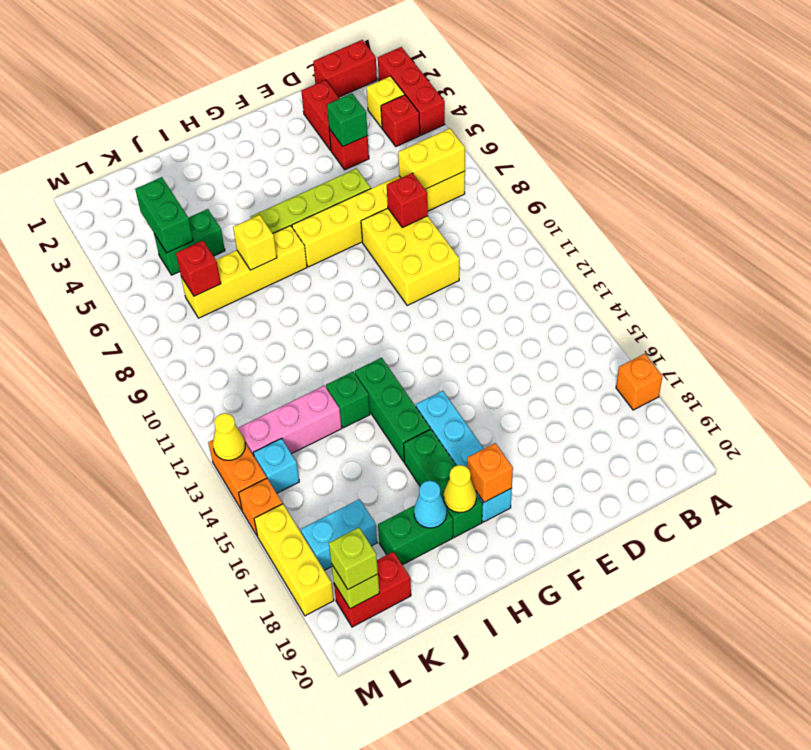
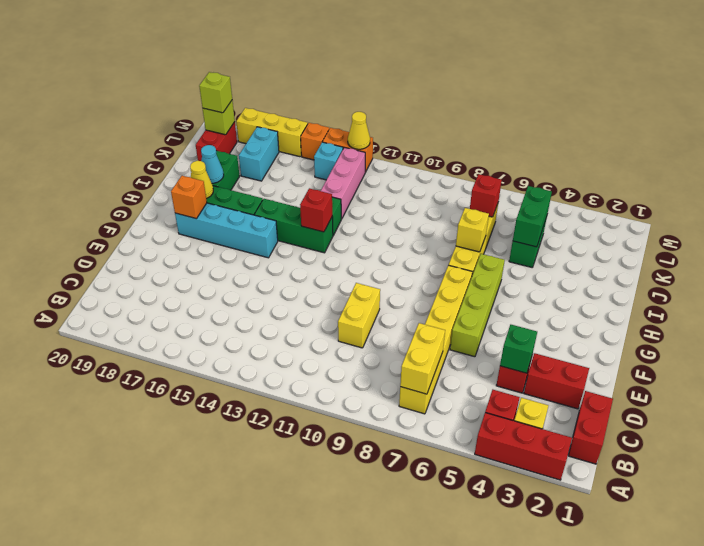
orange brick A17 level 1 -> none
yellow brick D8:E10 level 1 -> yellow brick D10:E10 level 1
red brick D8 level 2 -> red brick H13 level 2
green brick K4:K5 level 2 -> green brick J5:K5 level 2

